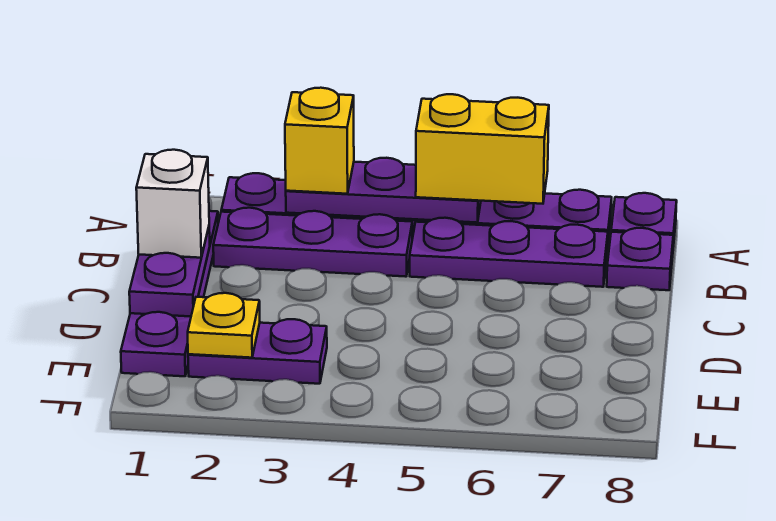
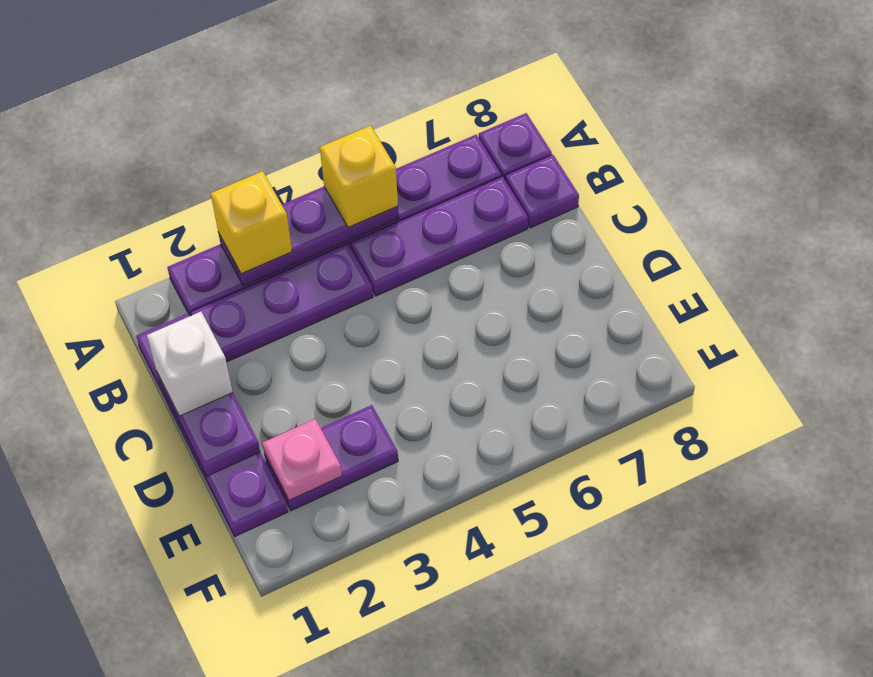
yellow brick A5:A6 level 3 -> yellow brick A5 level 3
yellow plate E2 level 2 -> pink plate E2 level 2

